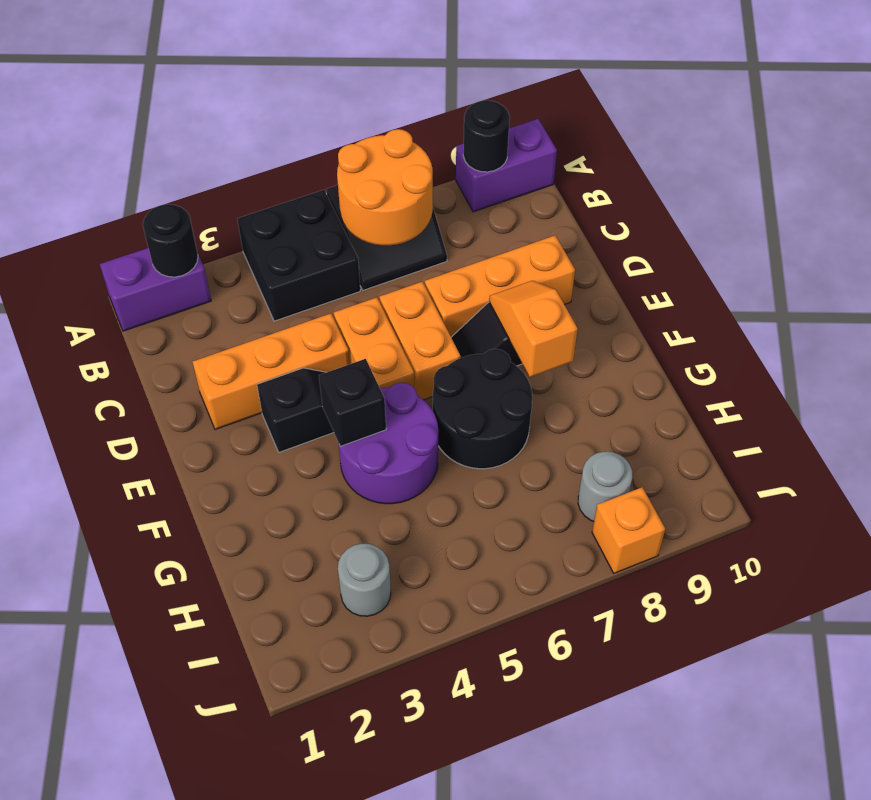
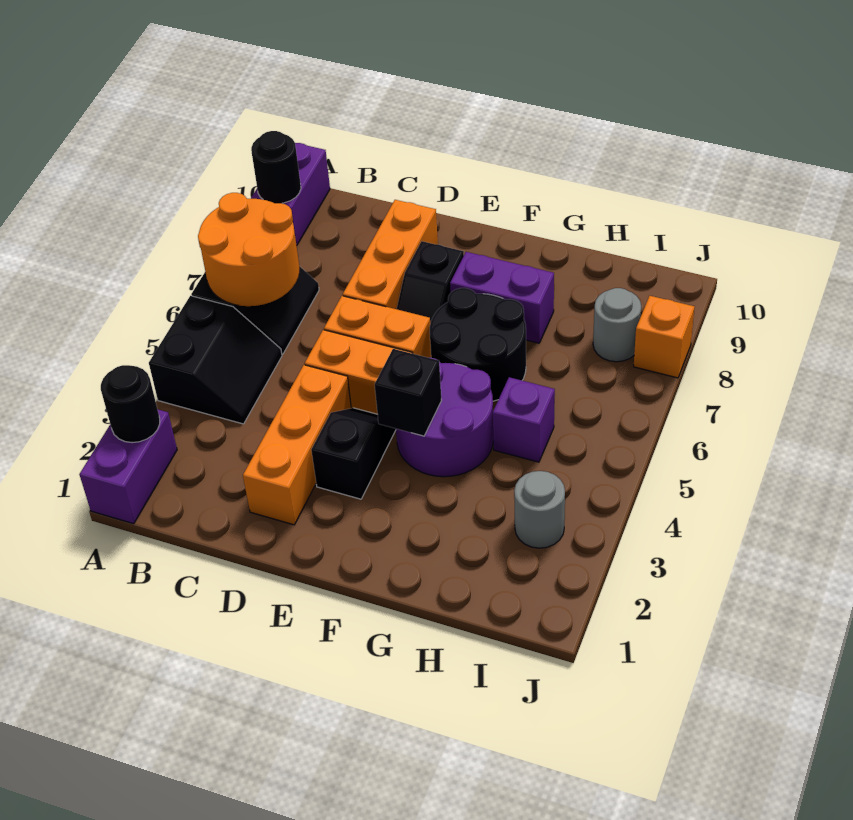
black brick A4:B5 level 1 -> black slope A4:B5 level 1 top A
orange slope E8:F8 level 2 top F -> none
none -> purple brick F8:G8 level 1
none -> purple brick H5 level 1

